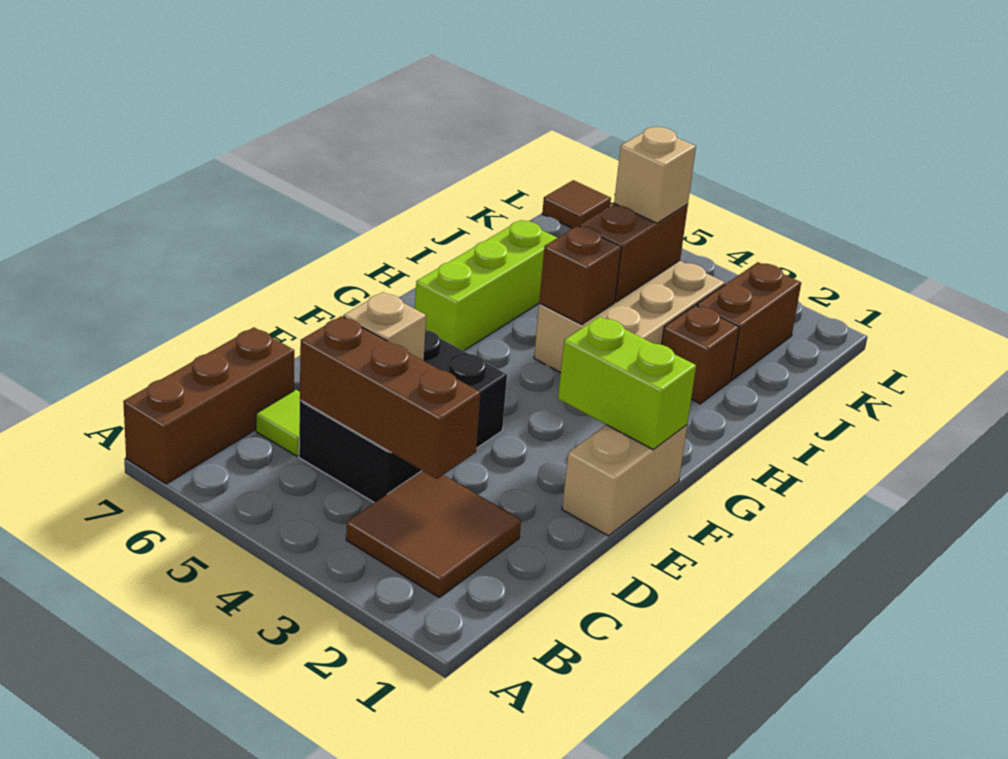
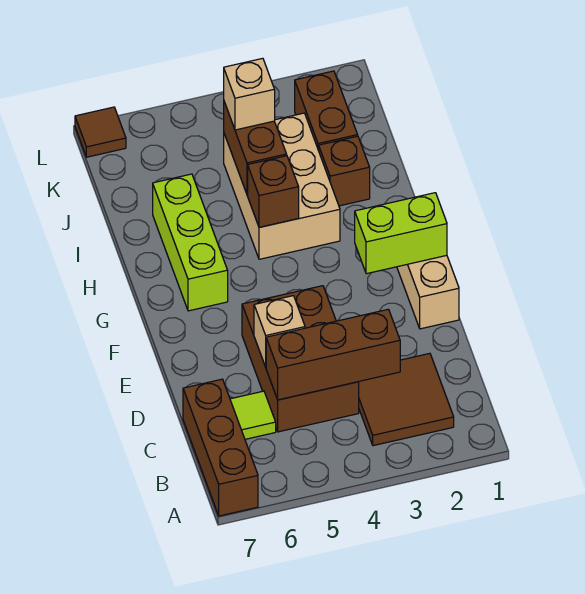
black brick C4:E5 level 1 -> brown brick C4:E5 level 1

